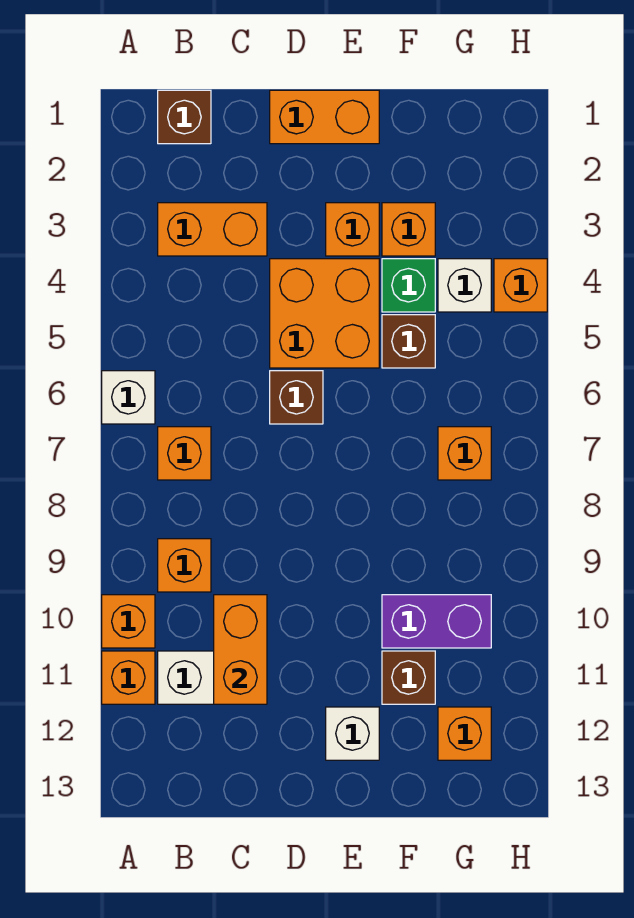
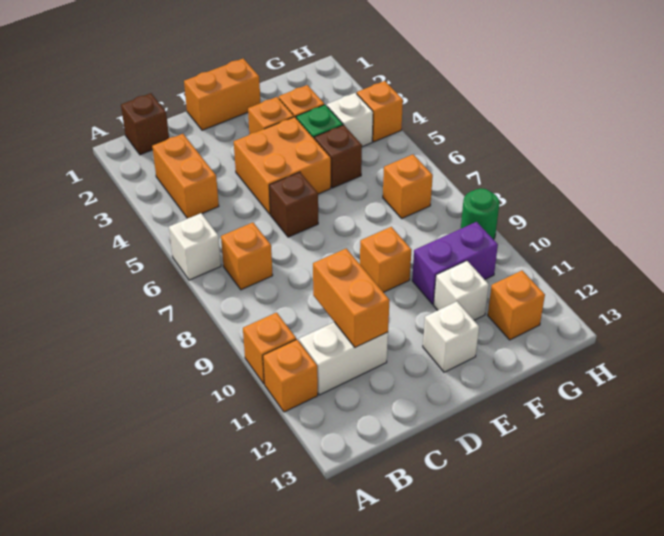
orange brick B3:C3 level 1 -> orange brick B3:B4 level 1
orange brick B9 level 1 -> orange brick E9 level 1
brown brick F11 level 1 -> white brick F11 level 1
none -> green round brick H9 level 1

